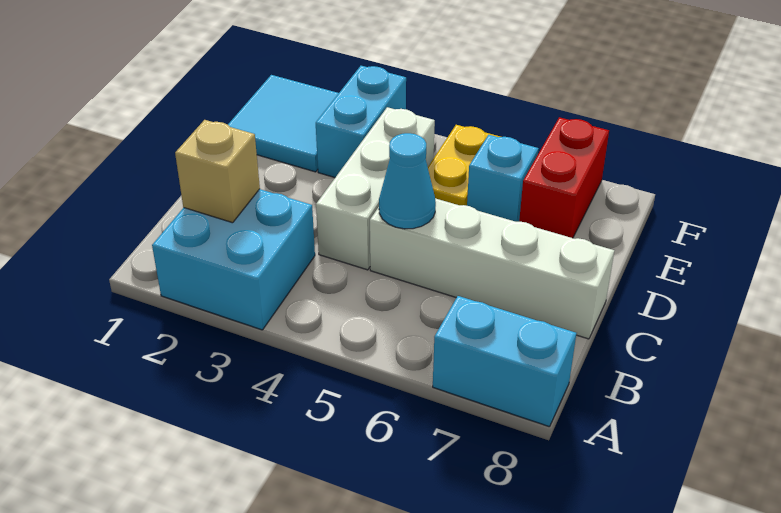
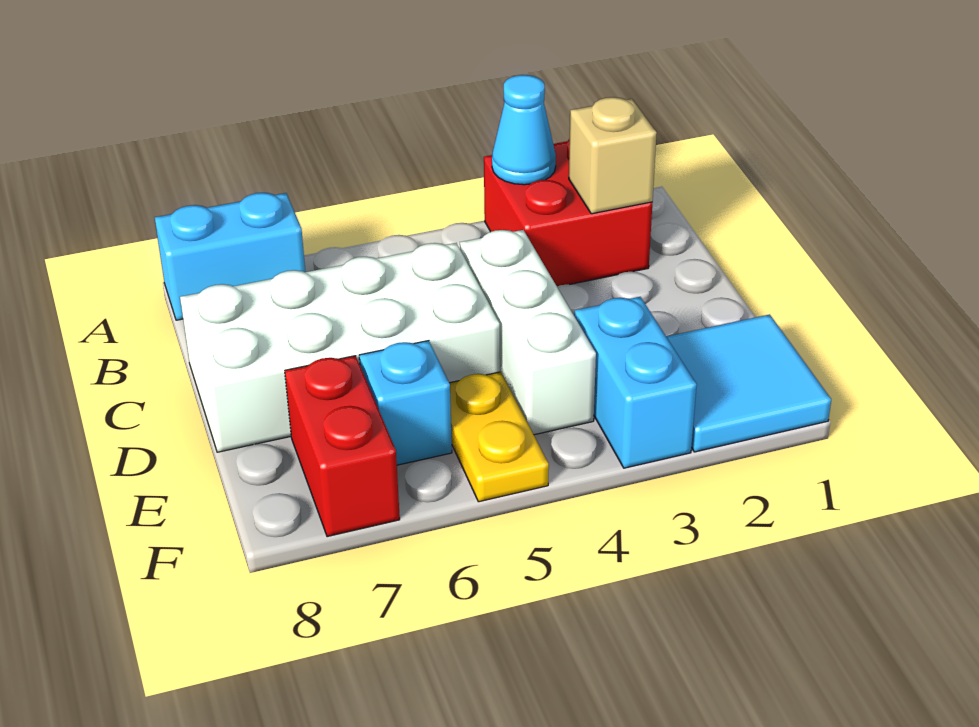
cyan brick A2:B3 level 1 -> red brick A2:B3 level 1
white brick C5:C8 level 1 -> white brick C5:D8 level 1
cyan cone C5 level 2 -> cyan cone A3 level 2

